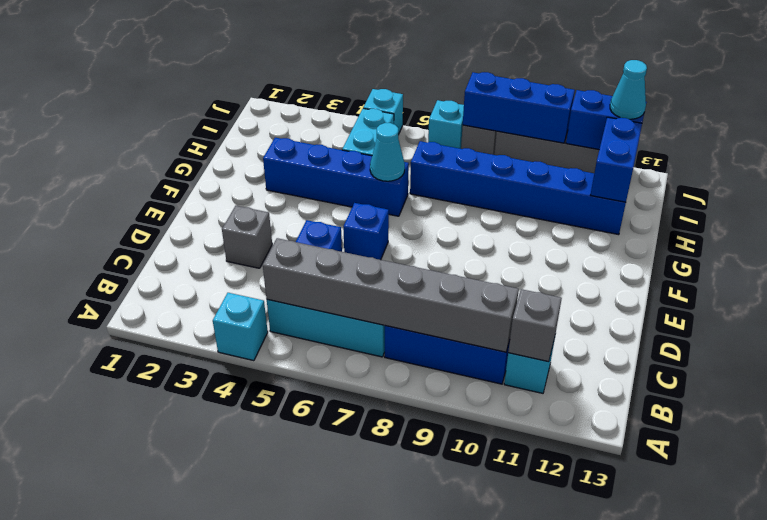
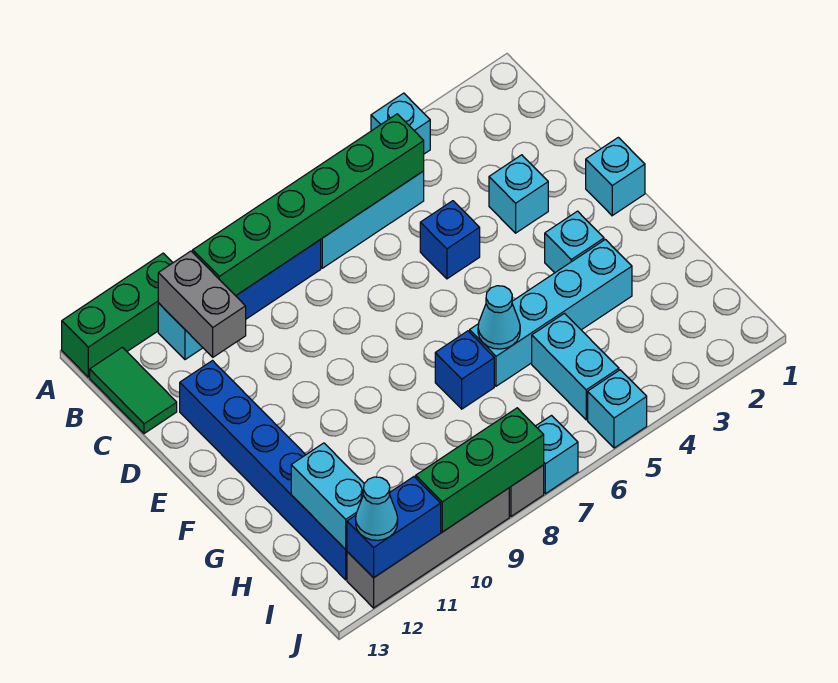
none -> green brick A11:A13 level 1
grey brick B5:B10 level 2 -> green brick B5:B10 level 2
grey brick B11 level 2 -> grey brick B11:C11 level 2
none -> green tile B13:C13 level 1
grey brick D3 level 1 -> cyan brick D3 level 1
none -> cyan brick E1 level 1
blue brick E6 level 1 -> blue brick G7 level 1
none -> cyan brick F3 level 1
blue brick G3:G6 level 1 -> cyan brick G3:G6 level 1
blue brick H7:H12 level 1 -> blue brick D12:I12 level 1
blue brick H12:I12 level 2 -> cyan brick H12:I12 level 2
blue brick J8:J10 level 2 -> green brick J8:J10 level 2

